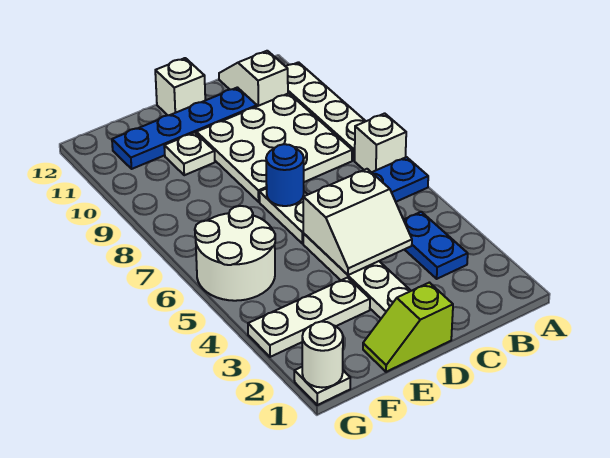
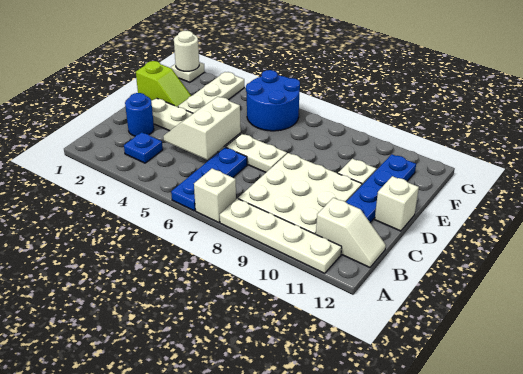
blue plate B3:B4 level 1 -> blue plate B3 level 1
lime slope D1:E1 level 1 top D -> lime slope E1:E2 level 1 top 1
blue round brick D7 level 2 -> blue round brick C2 level 1
white round brick F5:G6 level 1 -> blue round brick F5:G6 level 1

